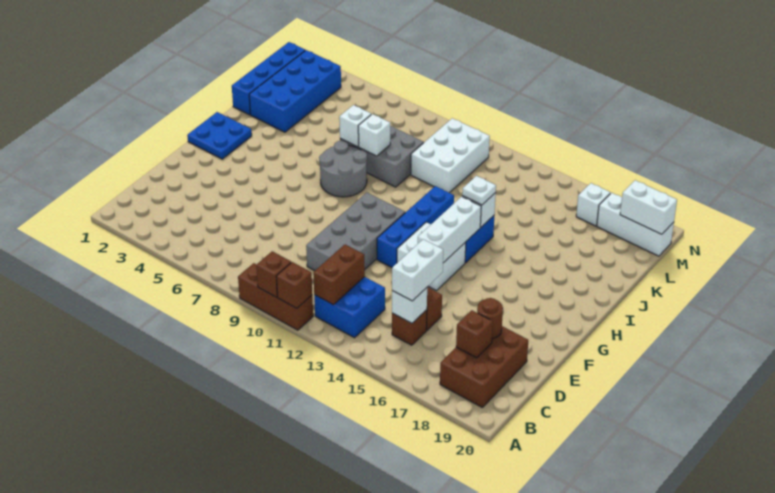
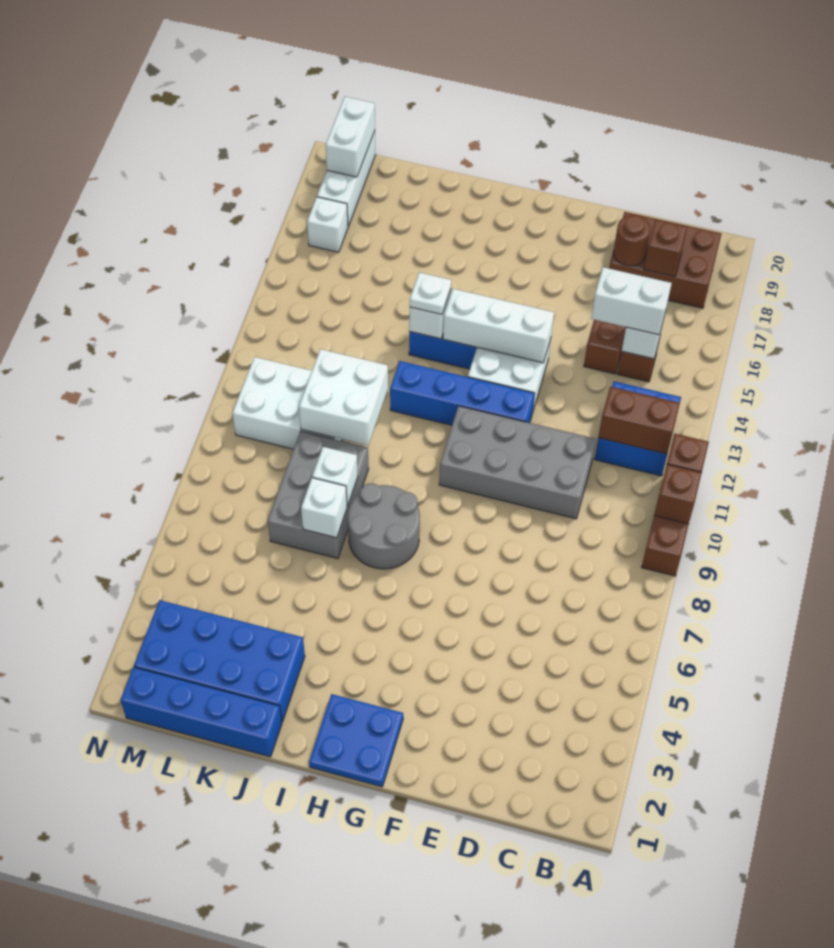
none -> white brick J10:K11 level 2

